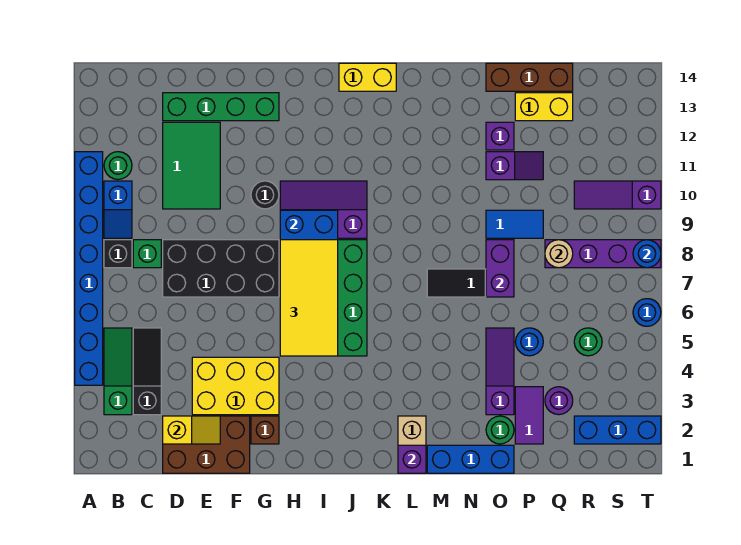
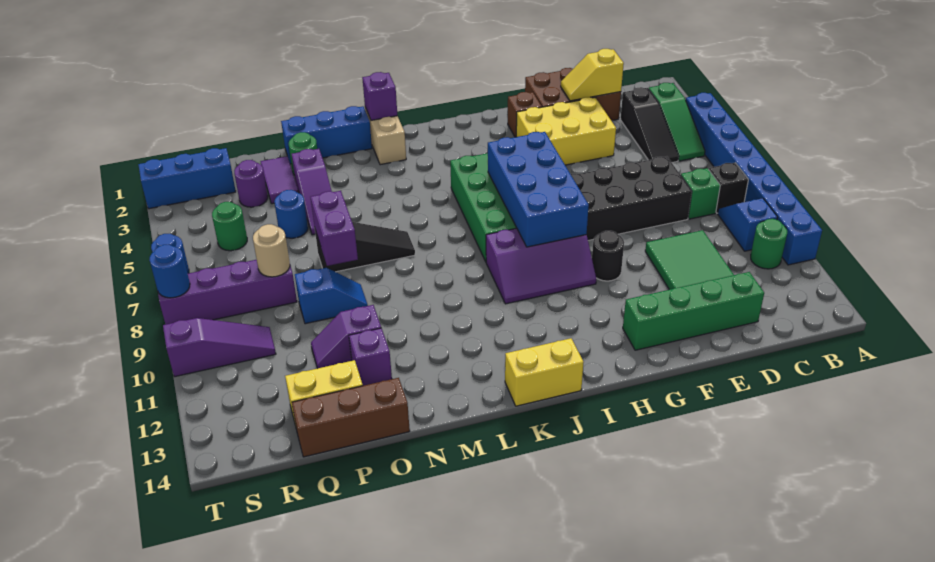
yellow tile H5:I8 level 3 -> none
blue tile O9:P9 level 1 -> blue slope O9:P9 level 1 top P

